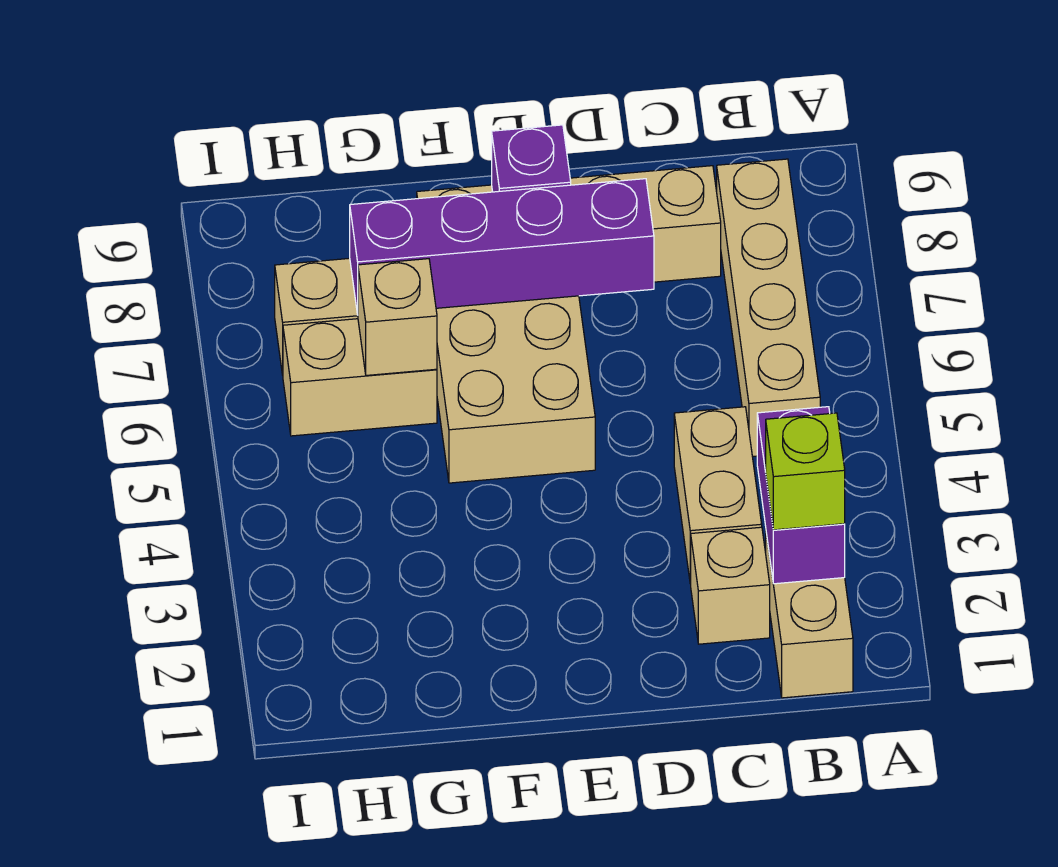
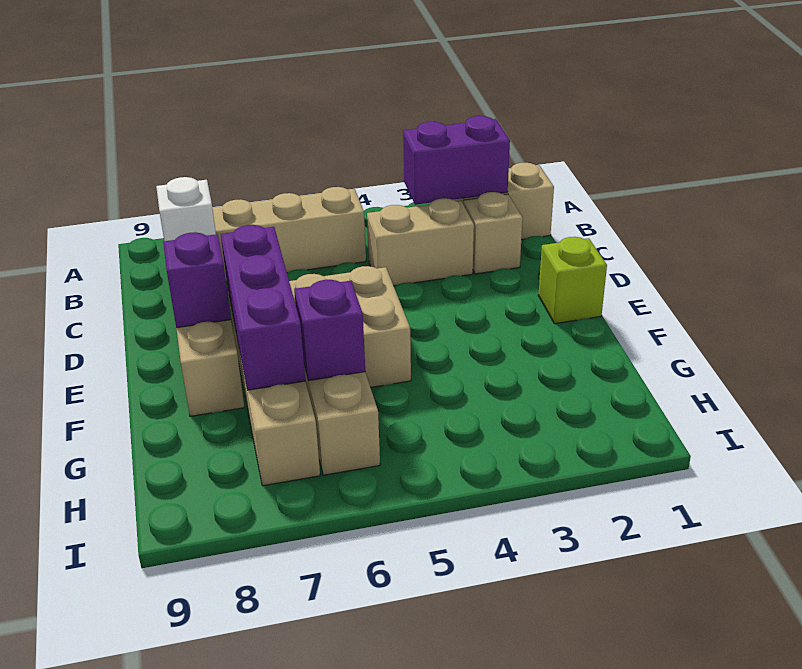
lime brick B2 level 3 -> lime brick E1 level 1
none -> white brick C8 level 2
purple brick D7:G7 level 2 -> purple brick E7:G7 level 2
tan brick G6 level 2 -> purple brick G6 level 2

